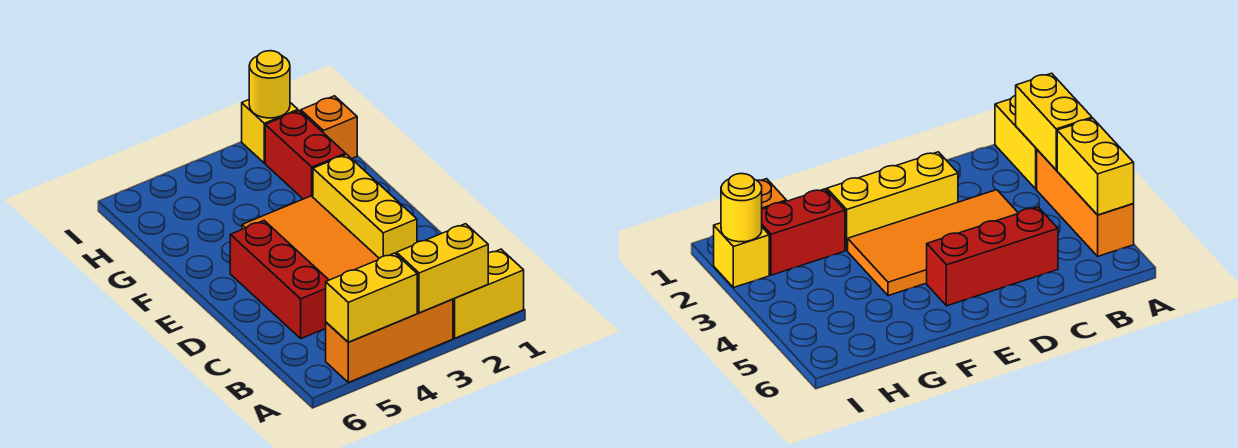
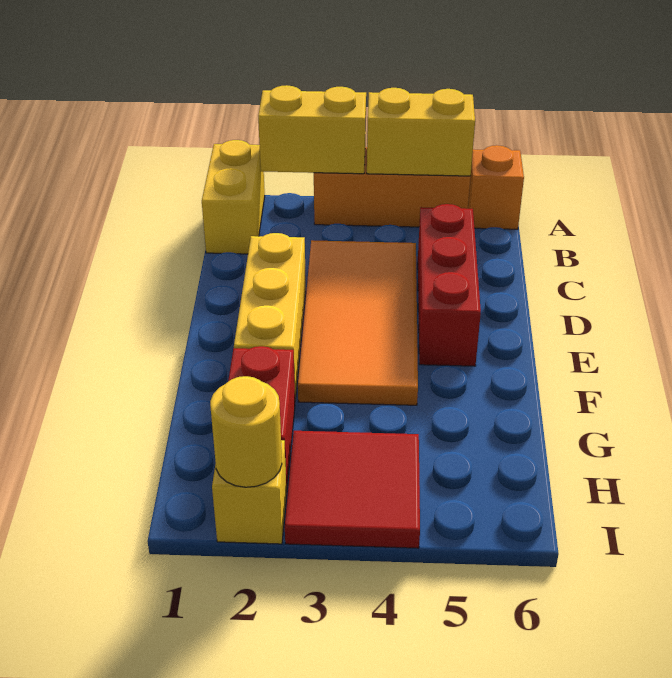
yellow brick A1:A2 level 1 -> yellow brick A1:B1 level 1
orange brick H1 level 1 -> orange brick A6 level 1
none -> red tile H3:I4 level 1

